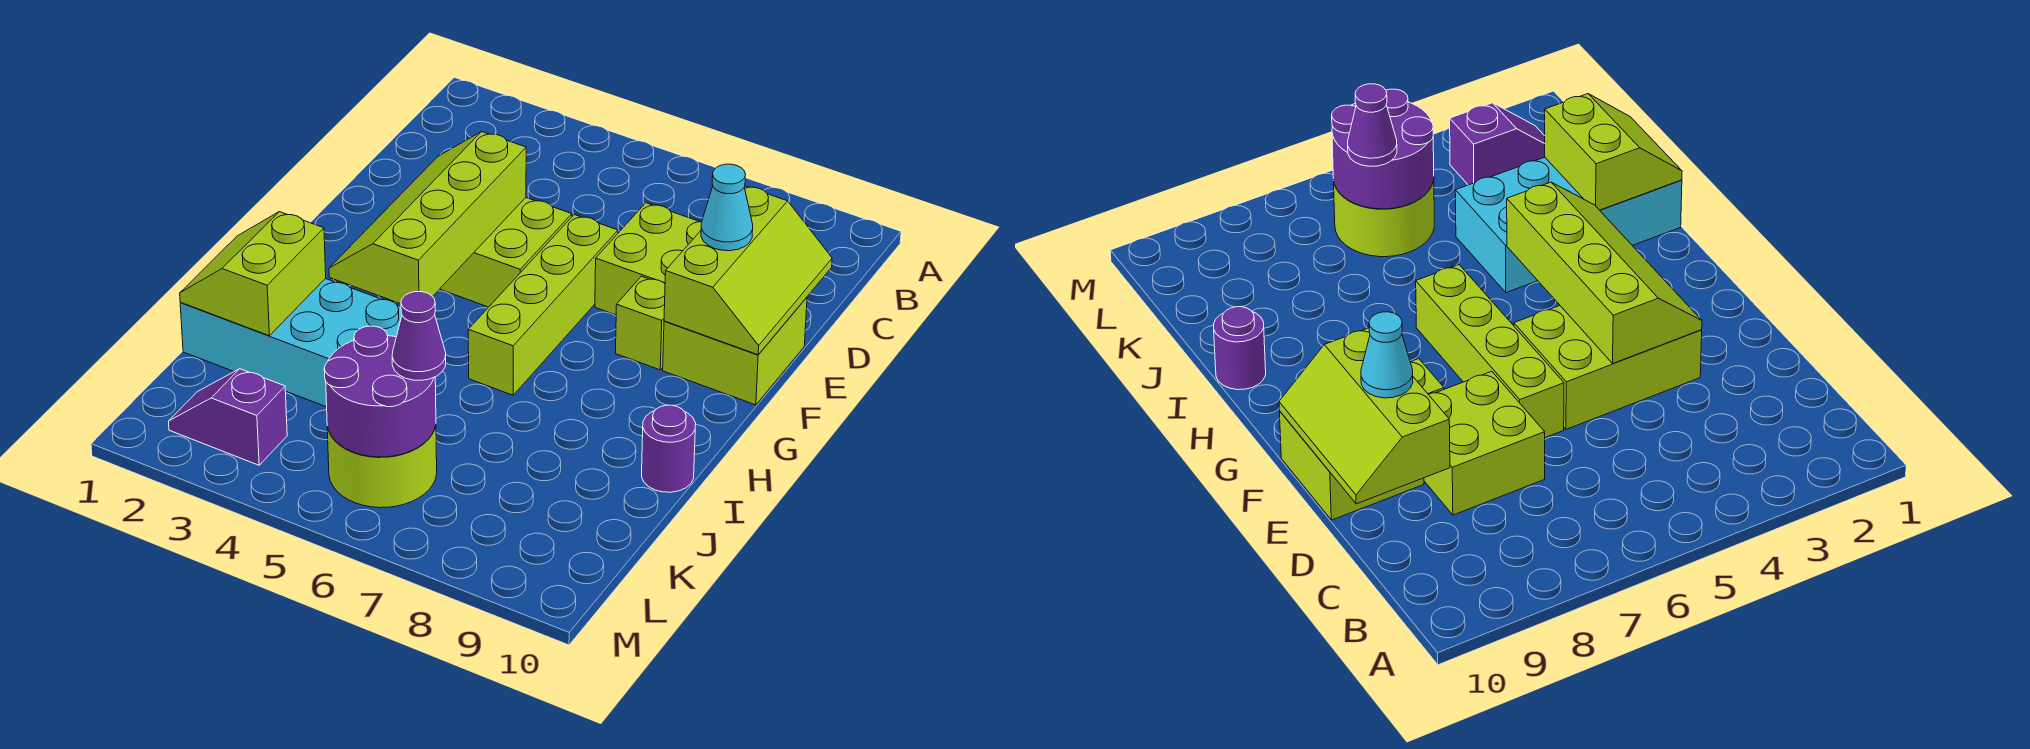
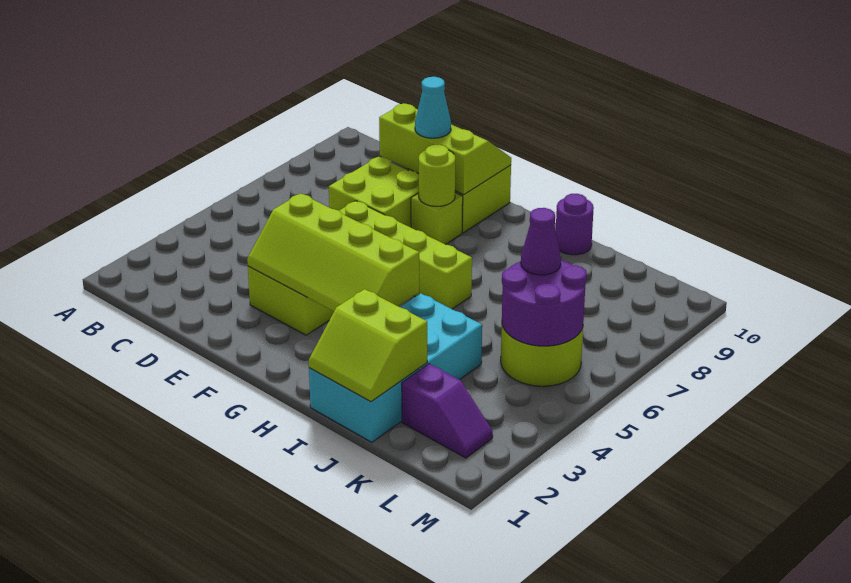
none -> lime round brick F8 level 2
purple slope L2:L3 level 1 top 3 -> purple slope K2:L2 level 1 top K

